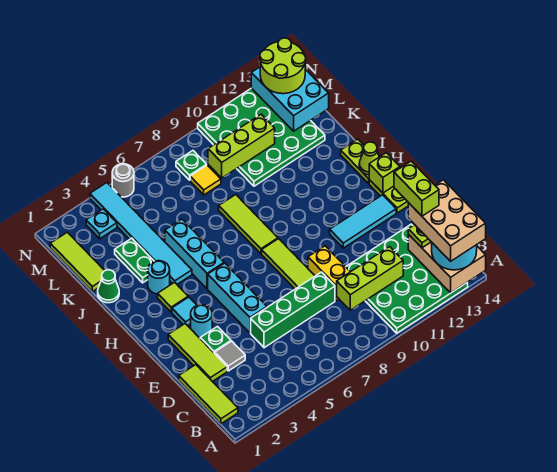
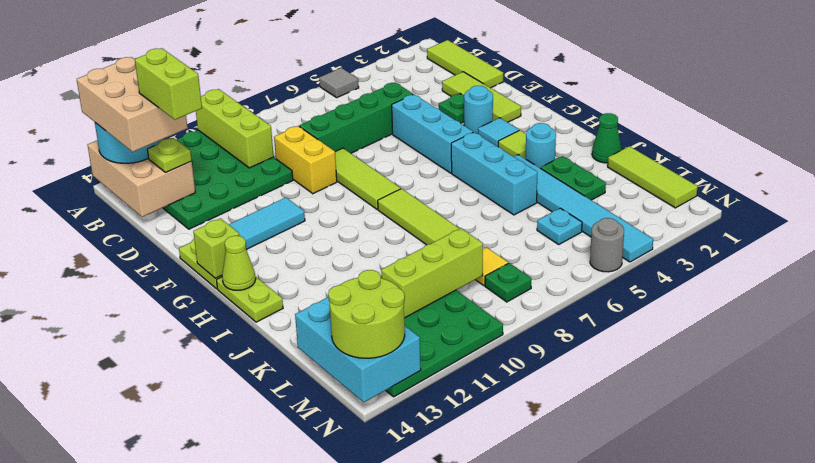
lime brick C9:C11 level 2 -> lime brick A10:C10 level 2
grey tile D3 level 1 -> grey tile A5 level 1
cyan plate M3 level 1 -> cyan plate L5 level 1

